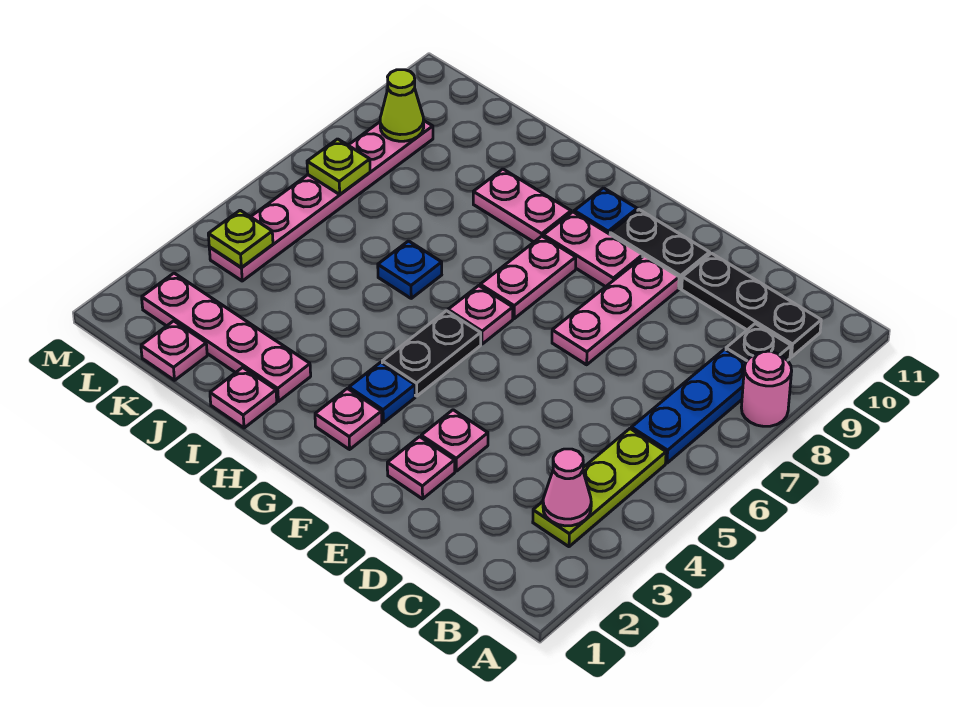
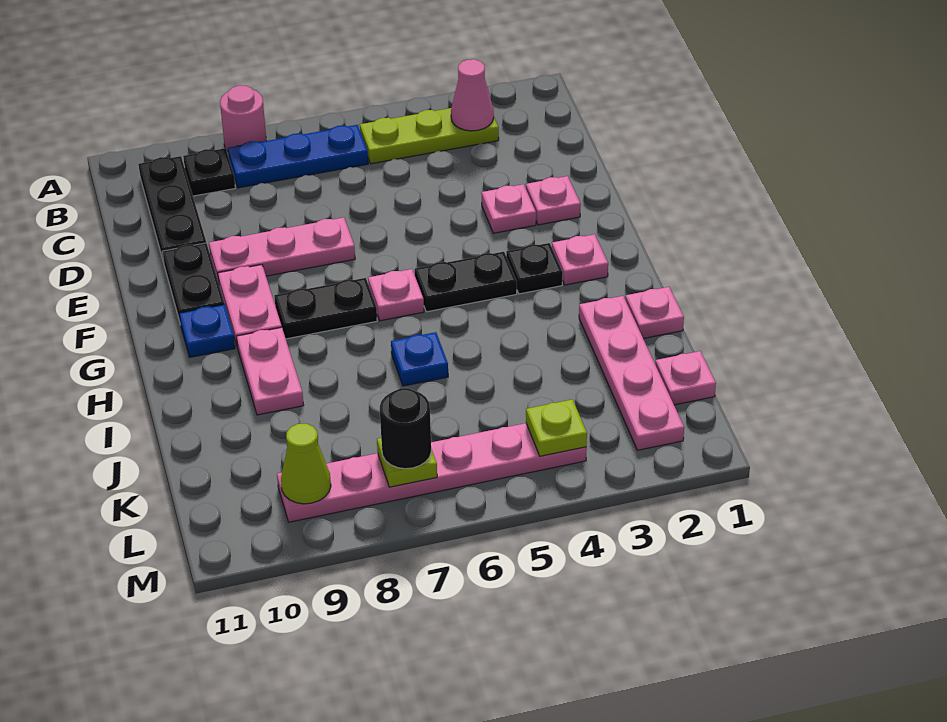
blue plate G3 level 1 -> black plate G3 level 1
pink plate G7:G8 level 1 -> black plate G7:G8 level 1
none -> black round brick L7 level 3

